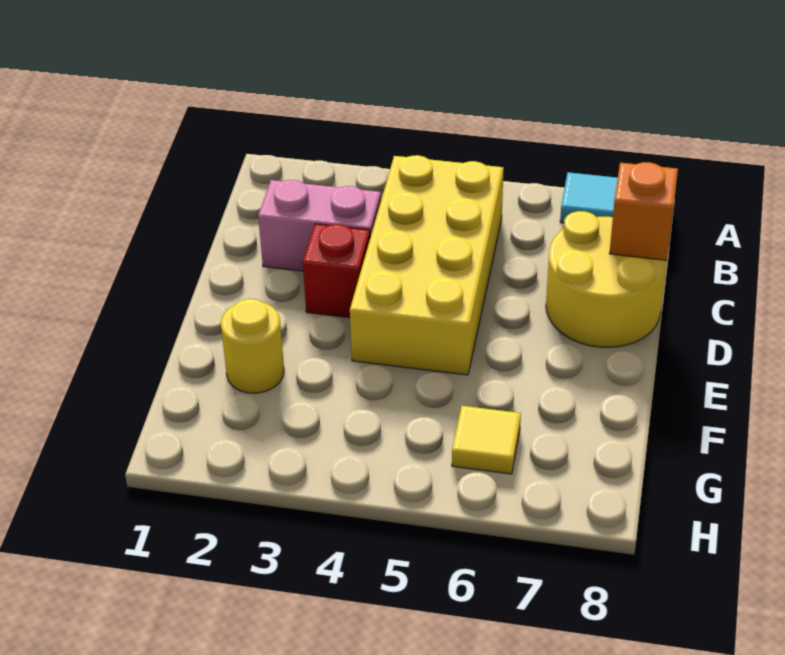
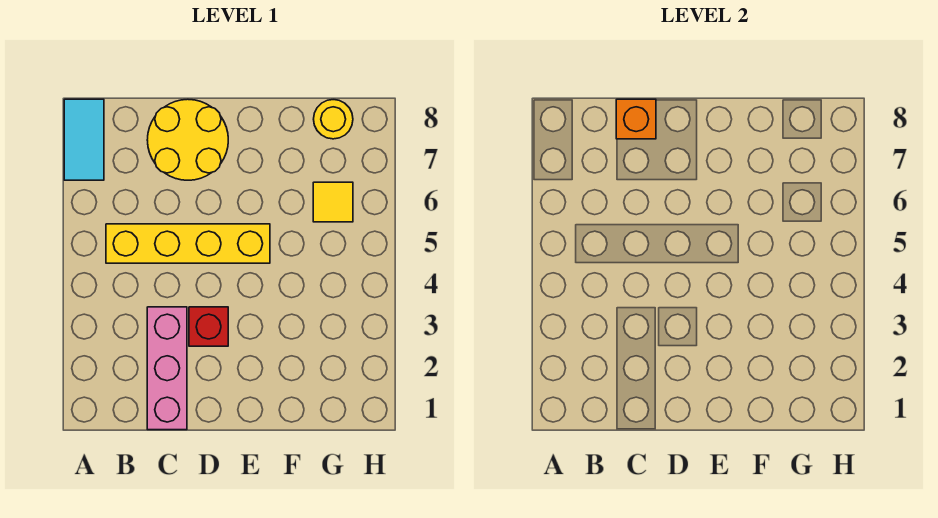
yellow brick B4:E5 level 1 -> yellow brick B5:E5 level 1
pink brick C2:C3 level 1 -> pink brick C1:C3 level 1
yellow round brick F2 level 1 -> yellow round brick G8 level 1

